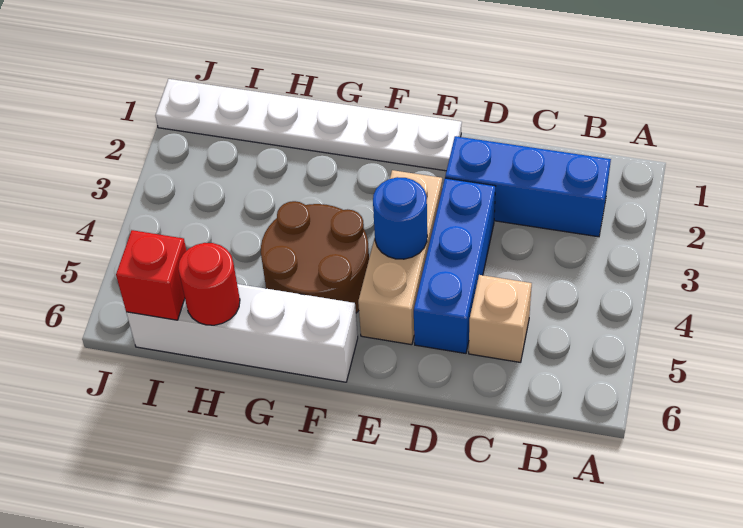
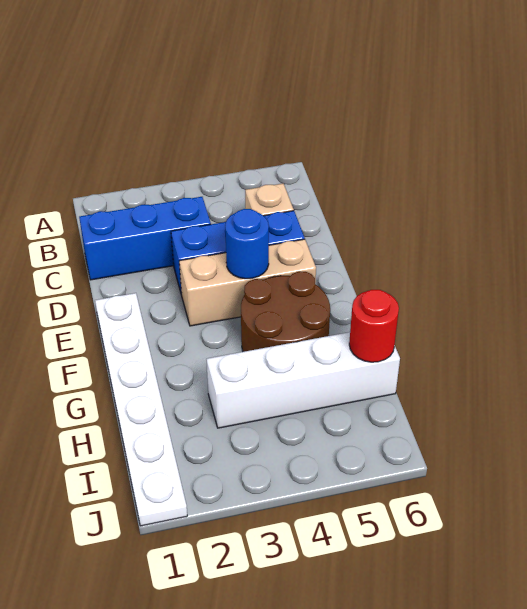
blue brick B2:D2 level 1 -> blue brick C1:C3 level 1
white brick F6:I6 level 1 -> white brick H3:H6 level 1
red brick I6 level 2 -> none

